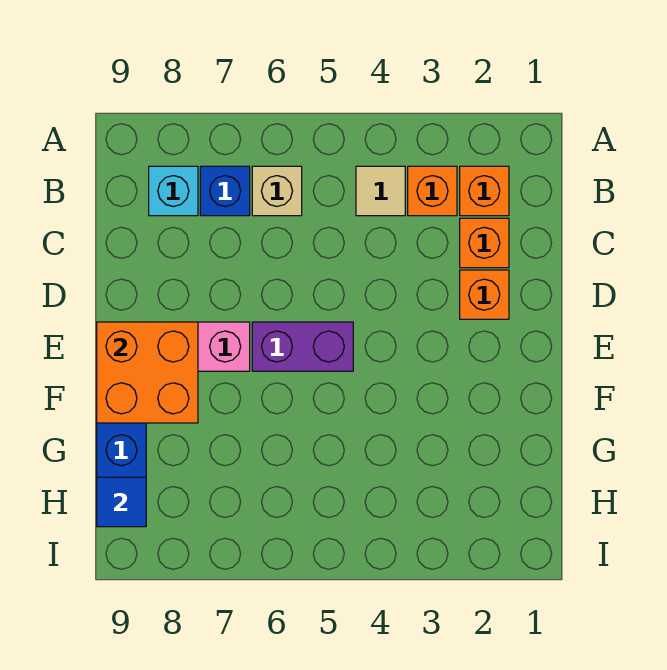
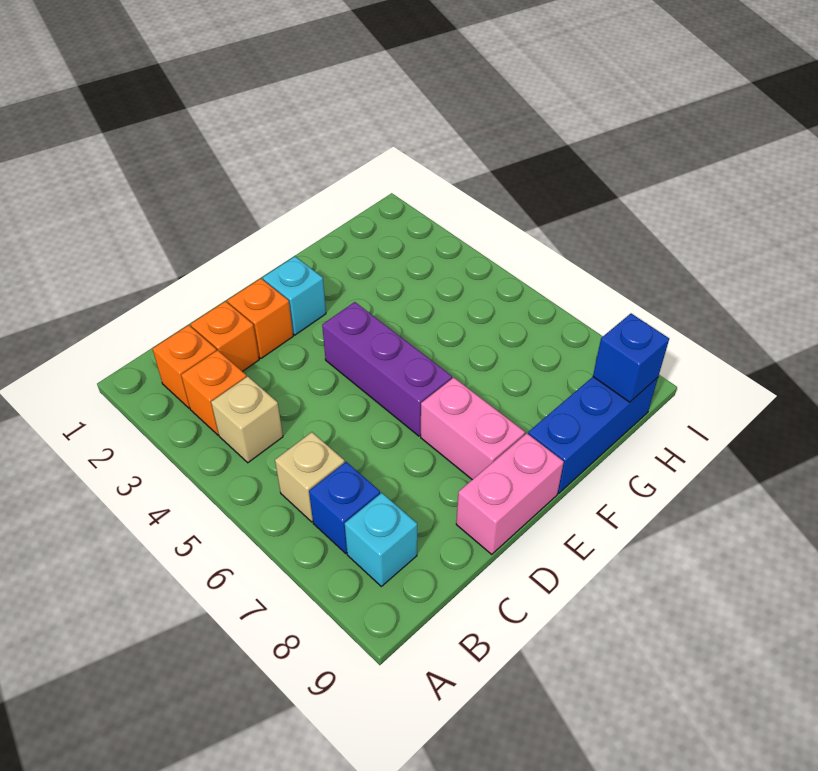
tan tile B4 level 1 -> tan brick B4 level 1
none -> pink brick D9:E9 level 1
none -> cyan brick E2 level 1
purple brick E5:E6 level 1 -> purple brick E4:E6 level 1
orange brick E8:F9 level 2 -> none
blue tile H9 level 2 -> blue brick H9 level 2

